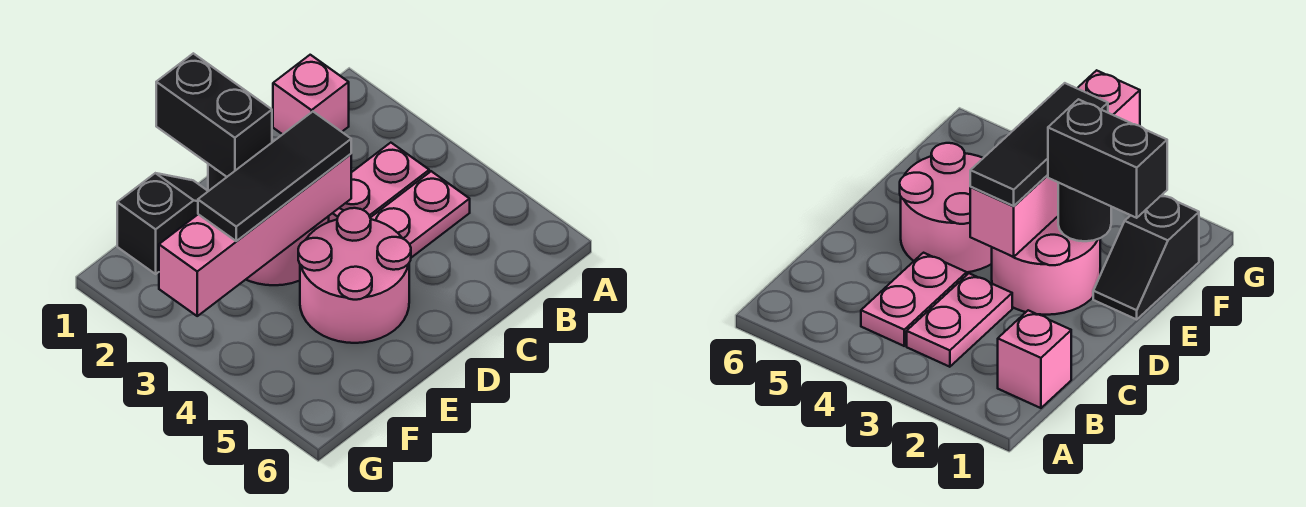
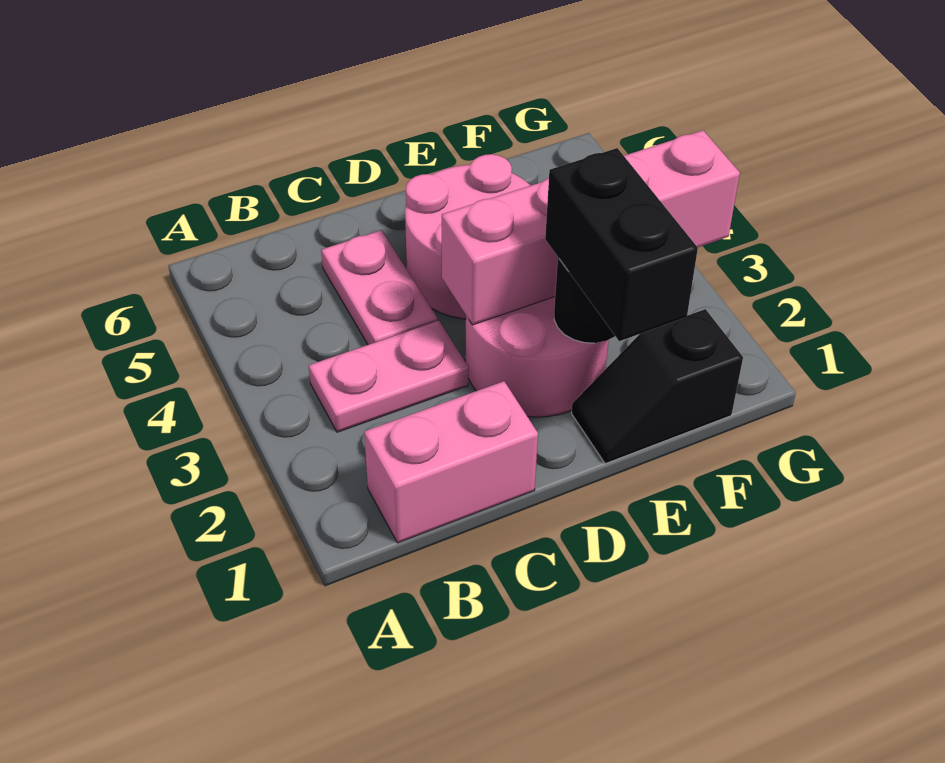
pink brick B1 level 1 -> pink brick B1:C1 level 1
pink plate B4:C4 level 1 -> pink plate C4:C5 level 1
black tile D3:F3 level 3 -> none

